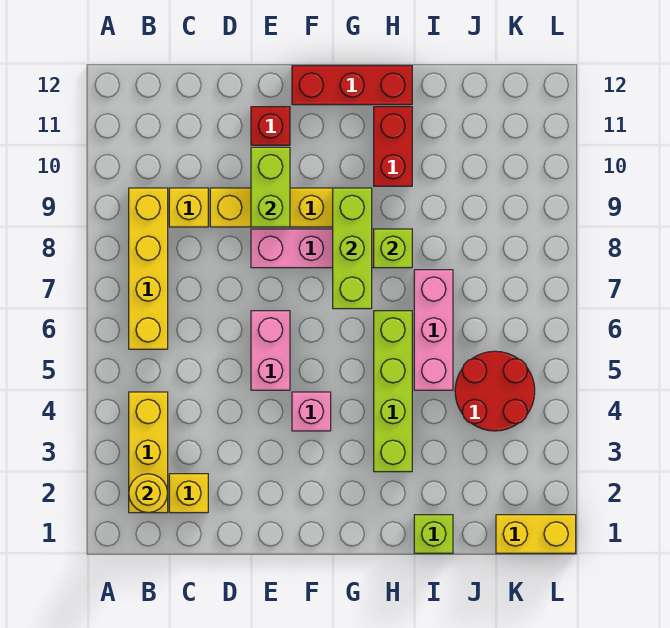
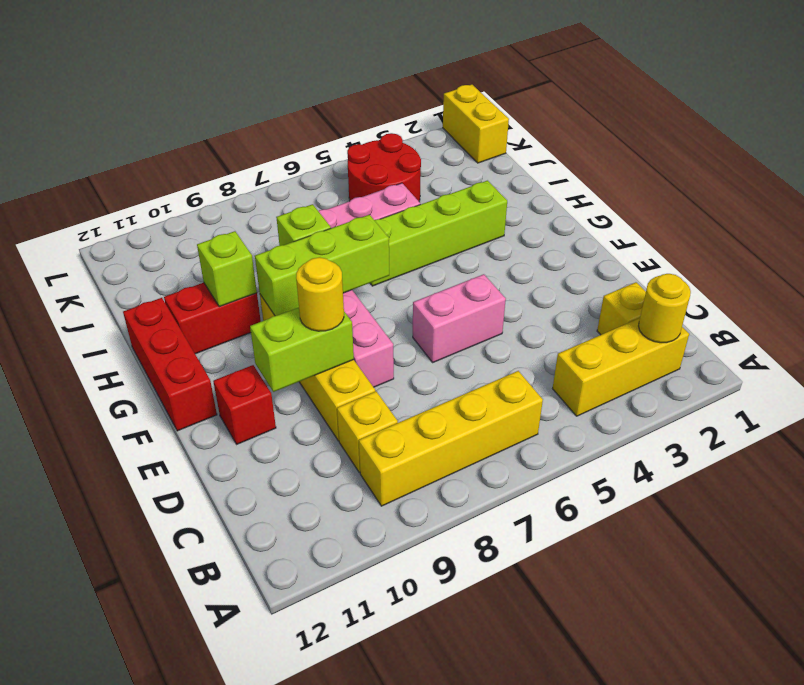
none -> yellow round brick E9 level 3
pink brick F4 level 1 -> none
lime brick I1 level 1 -> lime brick H10 level 2

